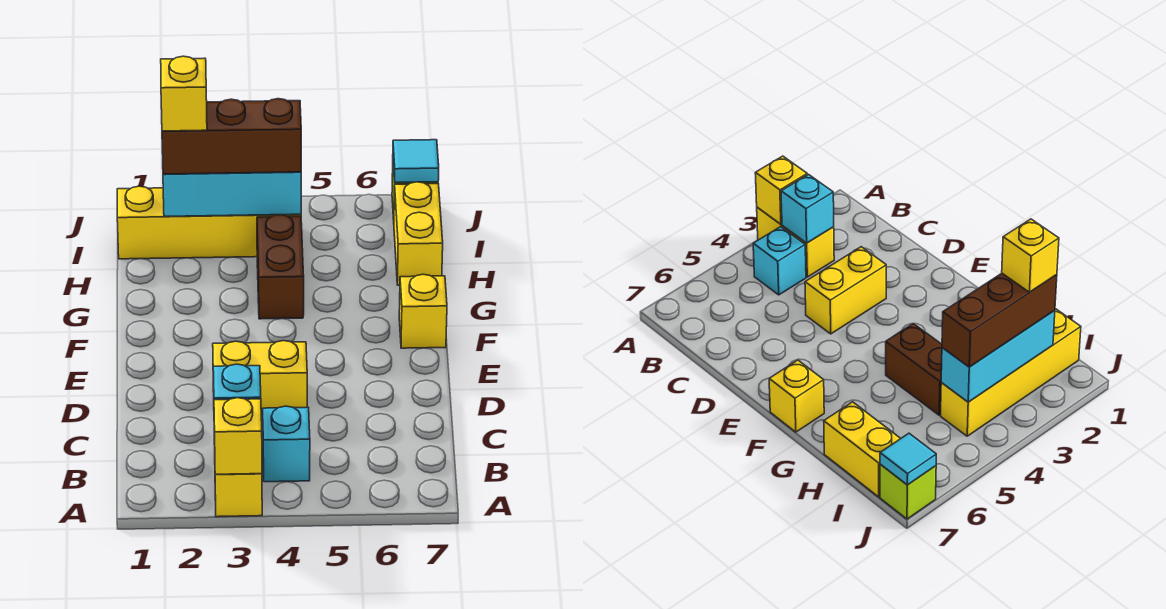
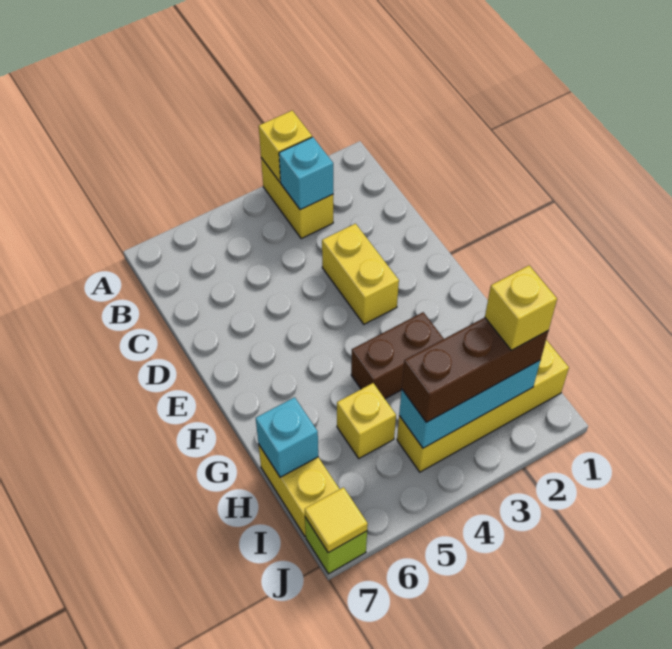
cyan brick B4 level 1 -> cyan brick H7 level 2
yellow brick D3:D4 level 1 -> yellow brick D3:E3 level 1
yellow brick F7 level 1 -> yellow brick H5 level 1
brown brick G4:H4 level 1 -> brown brick G3:G4 level 1
cyan tile J7 level 2 -> yellow tile J7 level 2

